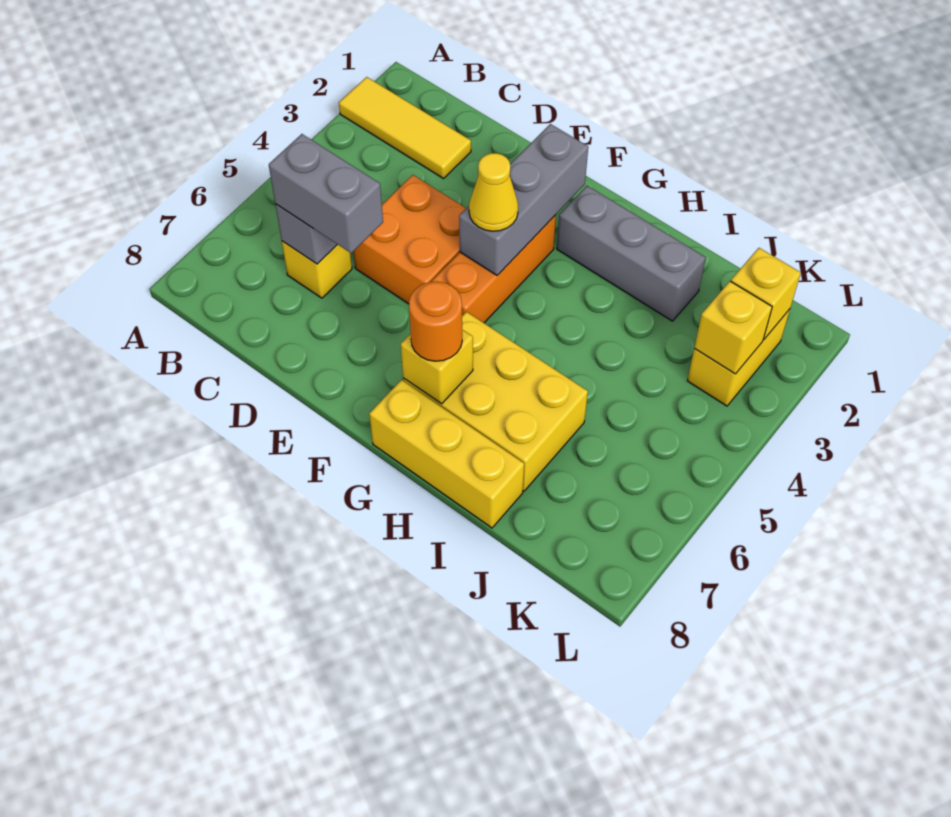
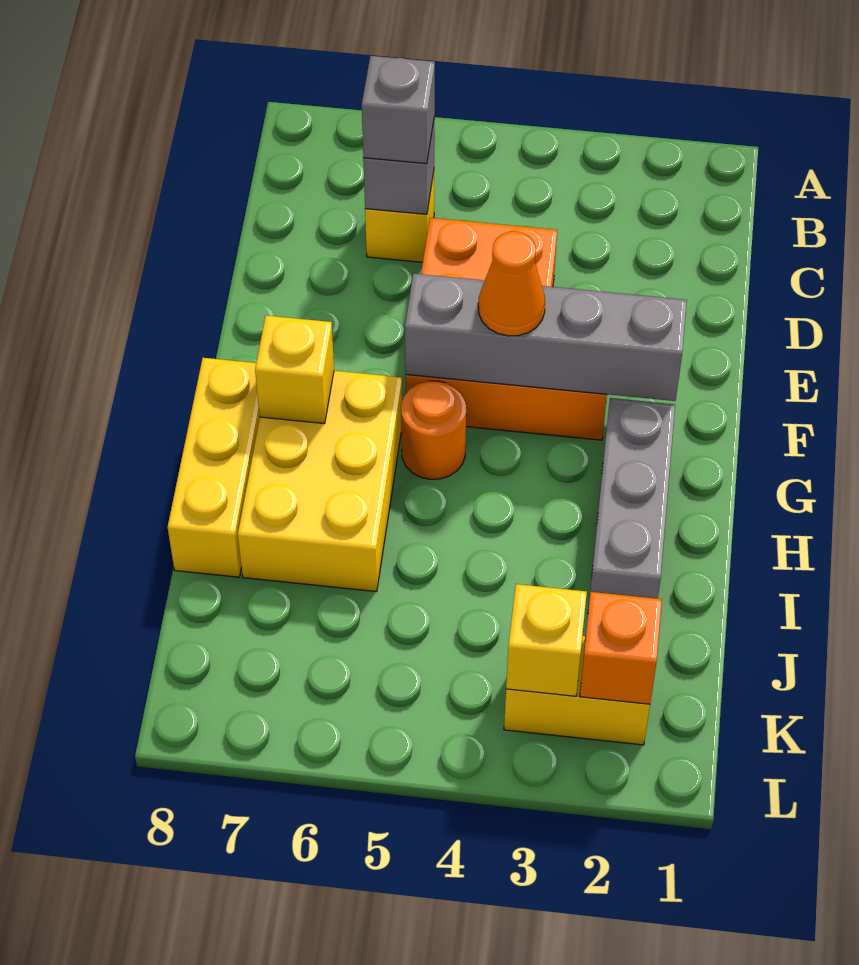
yellow tile A2:C2 level 1 -> none
grey brick C6:D6 level 3 -> grey brick C6 level 3
grey brick F2:F4 level 2 -> grey brick F2:F5 level 2
yellow cone F4 level 3 -> orange cone F4 level 3
orange round brick G7 level 3 -> orange round brick G5 level 1
yellow brick K2 level 2 -> orange brick K2 level 2

